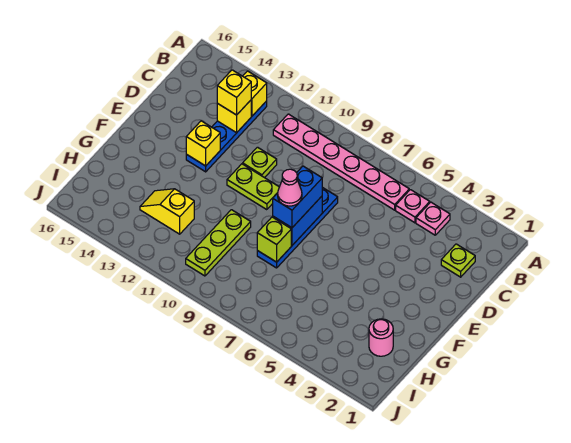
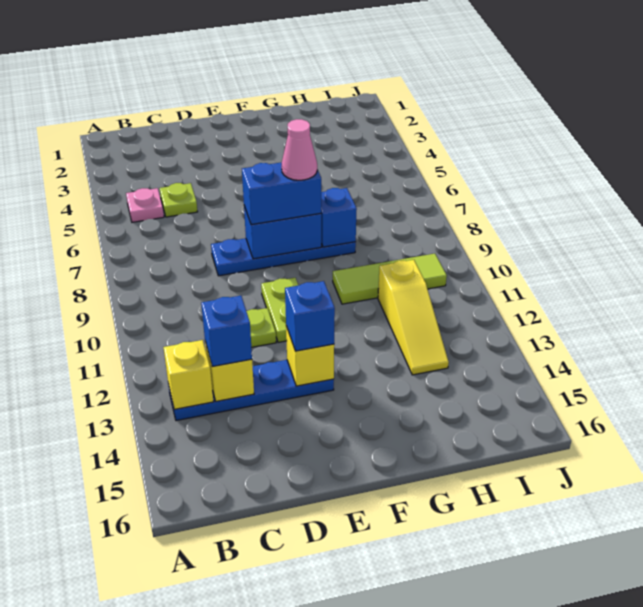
pink plate B4 level 1 -> none
pink plate B6:B11 level 1 -> none
lime plate C2 level 1 -> lime plate C5 level 1
yellow brick C13 level 3 -> blue brick C13 level 3
none -> blue brick E13 level 3
lime brick G8 level 2 -> blue brick G8 level 2
lime plate G10:I10 level 1 -> lime tile G10:I10 level 1
pink round brick H2 level 1 -> none
yellow slope H12:H13 level 1 top 12 -> yellow slope H11:H13 level 1 top 11

